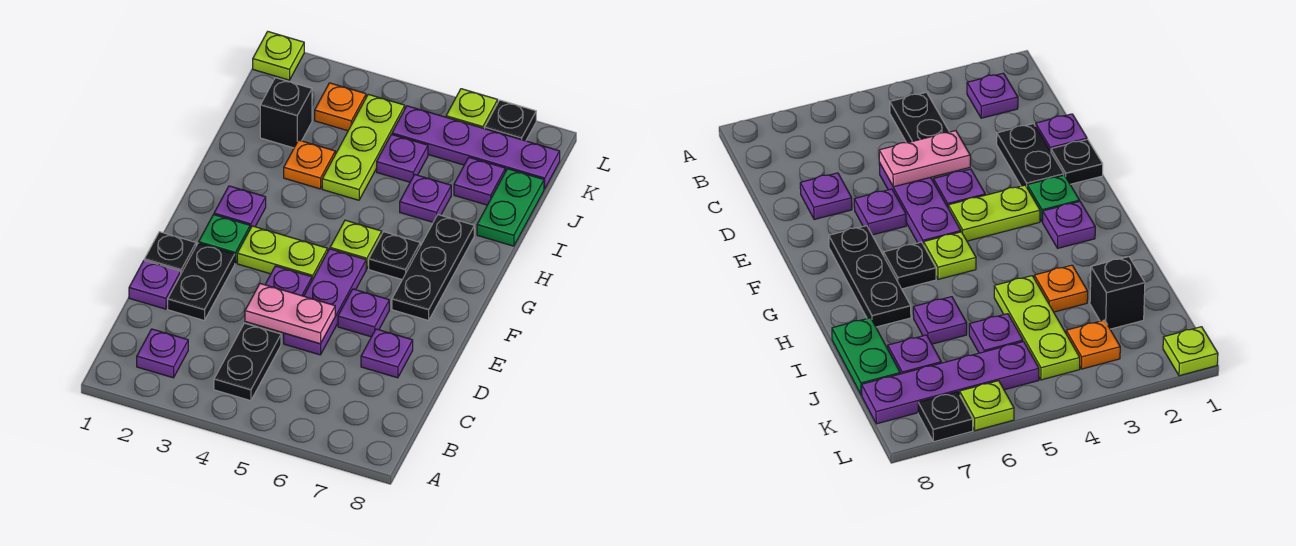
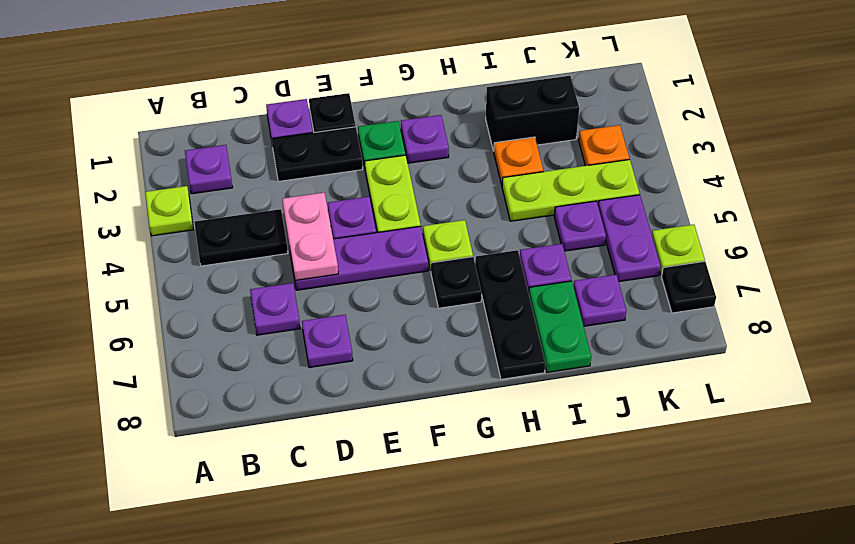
purple plate E6 level 1 -> purple plate C6 level 1
black plate F7:H7 level 1 -> black plate H6:H8 level 1
green plate I8:J8 level 1 -> green plate I7:I8 level 1
black brick J2 level 1 -> black brick I2:J2 level 1
purple plate K5:K8 level 1 -> purple plate K5:K6 level 1
lime plate L1 level 1 -> lime plate A3 level 1

